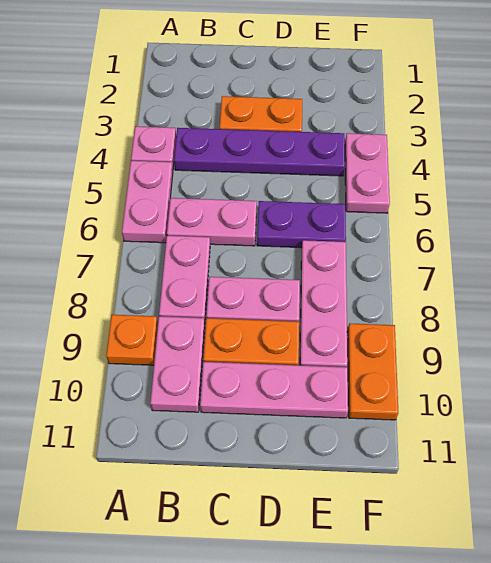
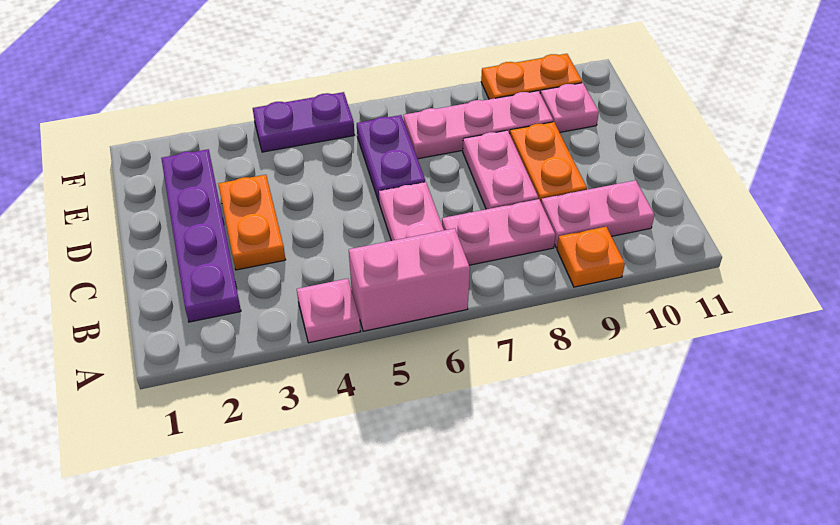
pink plate A5:A6 level 1 -> pink brick A5:A6 level 1
purple plate B4:E4 level 1 -> purple plate B2:E2 level 1
pink plate C10:E10 level 1 -> pink plate E10 level 1
pink plate F4:F5 level 1 -> purple plate F4:F5 level 1

